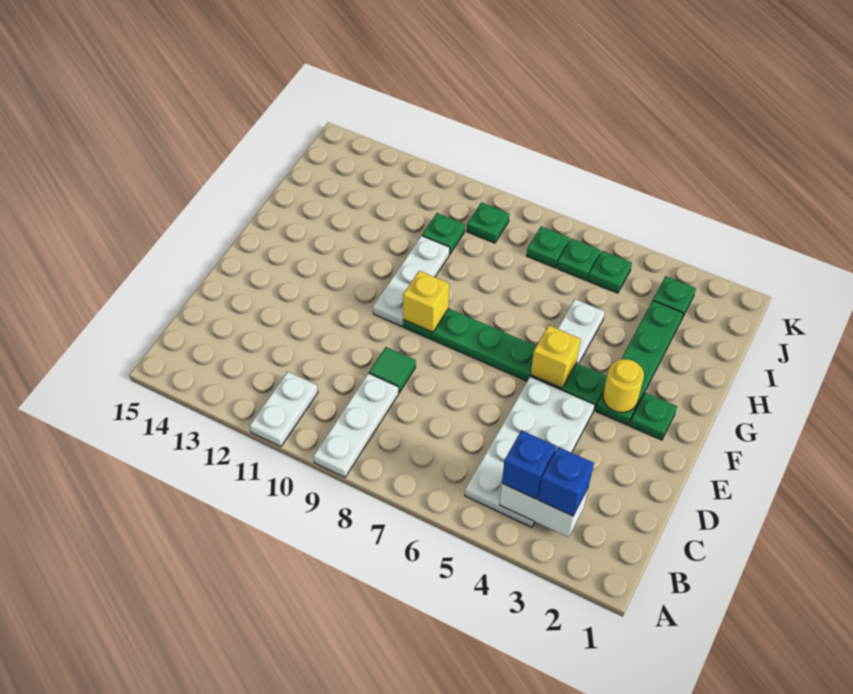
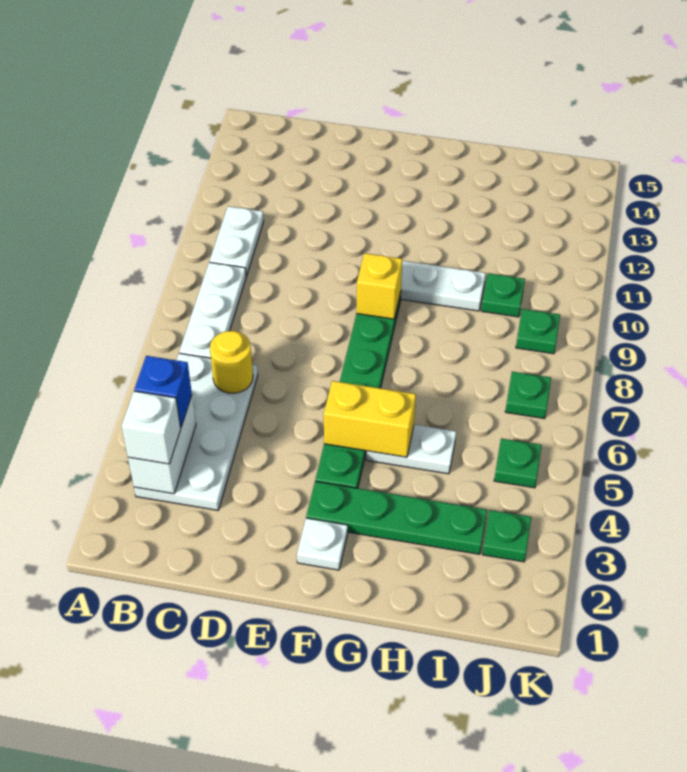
white plate A9:C9 level 1 -> white plate B7:B9 level 1
white plate A11:B11 level 1 -> white plate B10:B11 level 1
blue brick B3 level 3 -> white brick B3 level 3
white plate B4:E5 level 1 -> white plate B3:C6 level 1
green tile D9 level 1 -> none
green plate F2 level 1 -> white plate F2 level 1
yellow round brick F3 level 2 -> yellow round brick C6 level 2
yellow brick F5 level 2 -> yellow brick F5:G5 level 2
green plate J6 level 1 -> none

